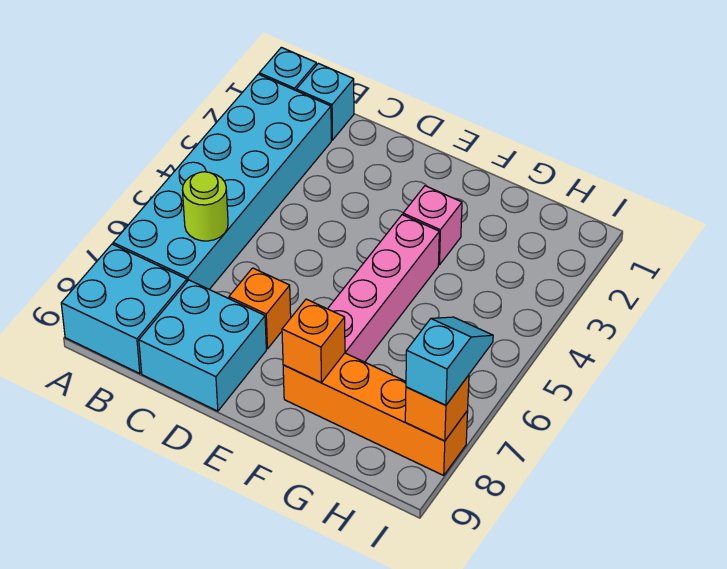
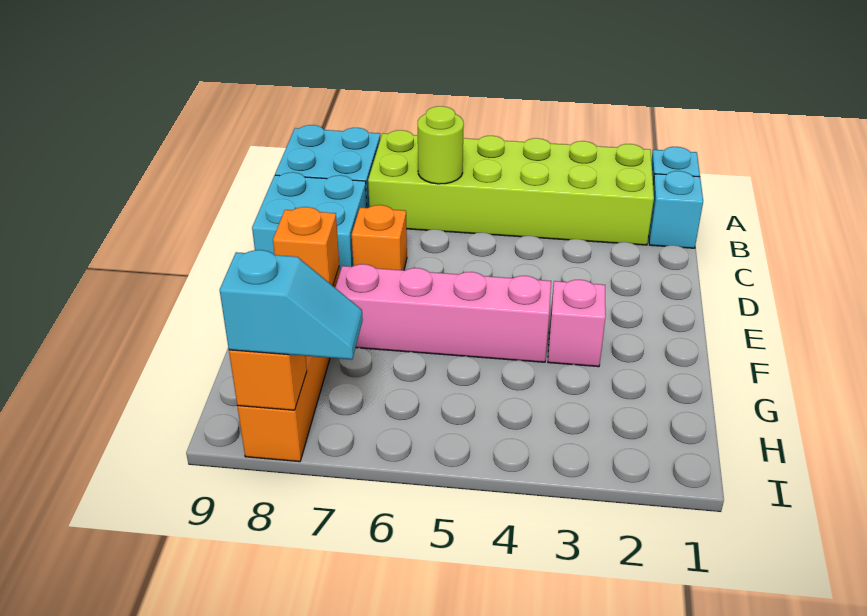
cyan brick A2:B7 level 1 -> lime brick A2:B7 level 1

